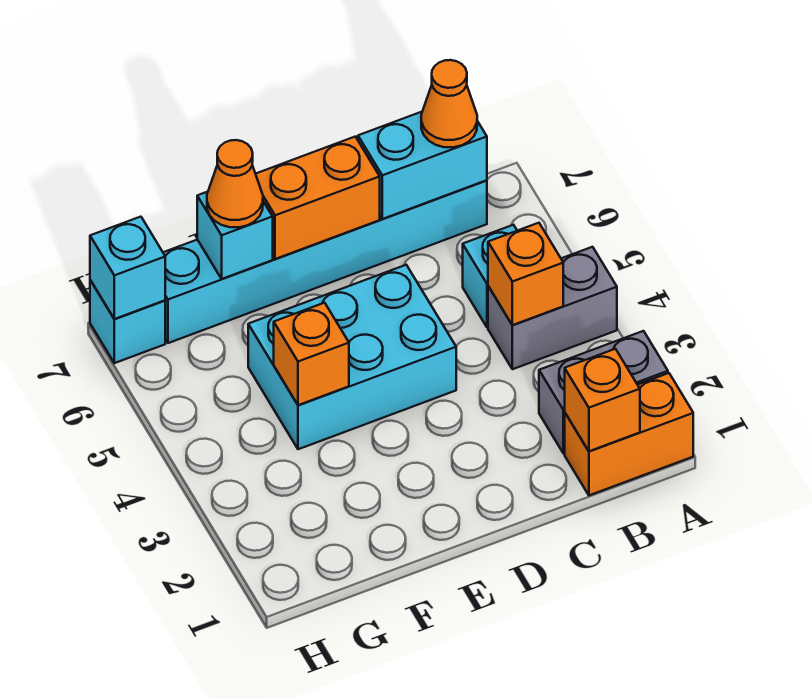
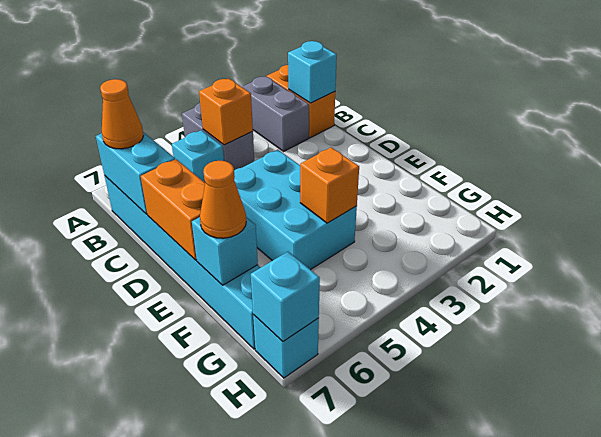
orange brick B1 level 2 -> cyan brick B1 level 2

